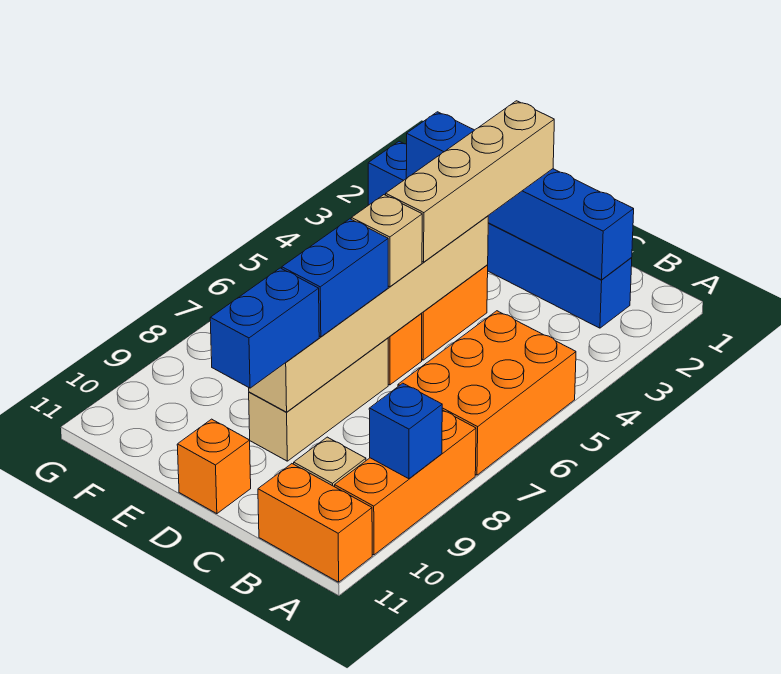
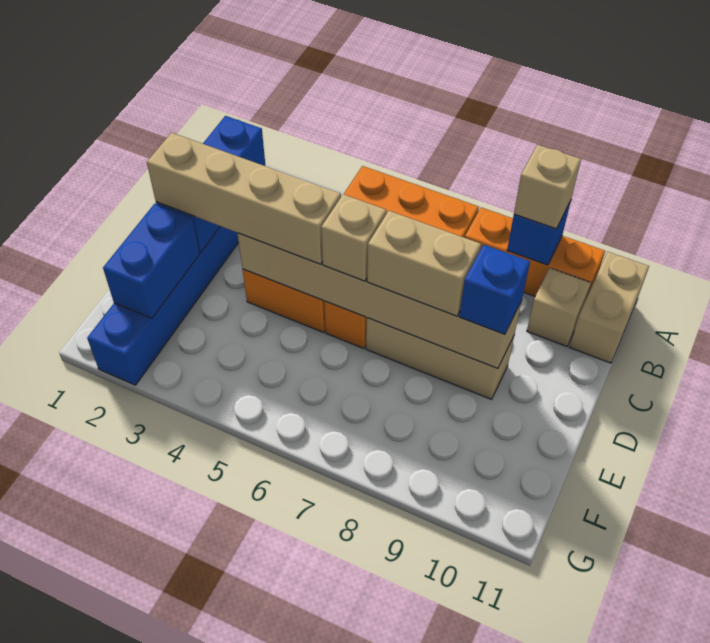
none -> tan brick A9 level 3
orange brick A11:B11 level 1 -> tan brick A11:B11 level 1
blue brick D7:D8 level 3 -> tan brick D7:D8 level 3
blue brick D9:D10 level 3 -> blue brick D9 level 3
orange brick D11 level 1 -> none

